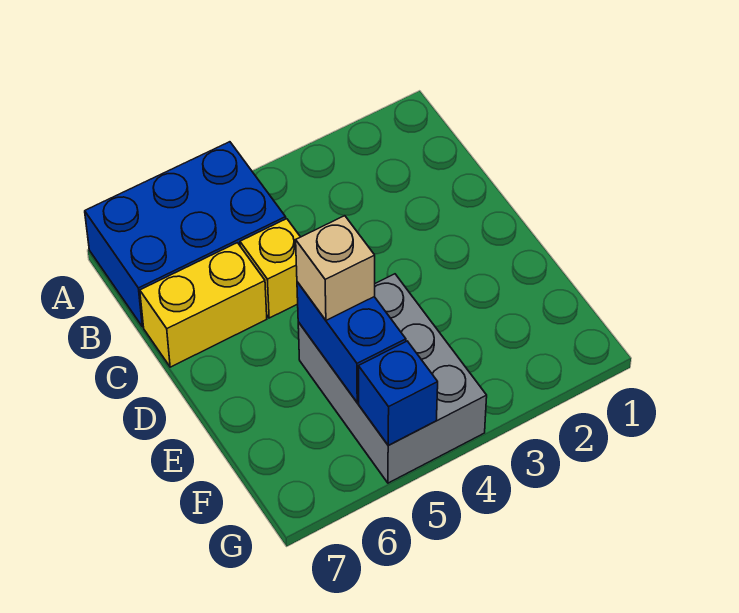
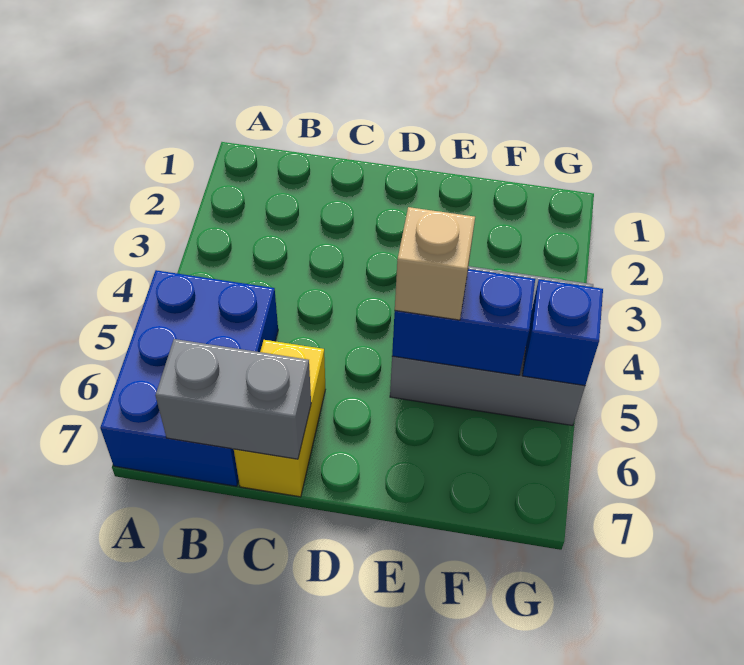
none -> grey brick B7:C7 level 2
yellow brick C5 level 1 -> none

